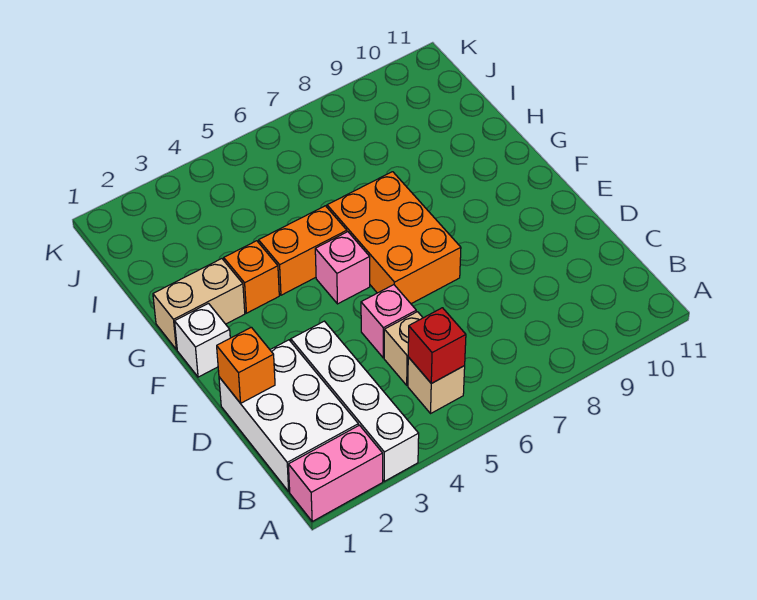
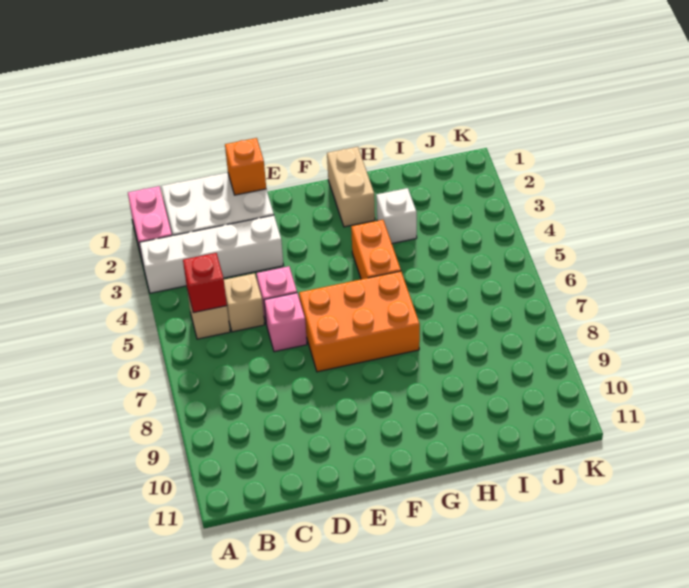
white brick F1 level 1 -> white brick H3 level 1
pink brick F5 level 1 -> pink brick D6 level 1
orange brick G3 level 1 -> none

